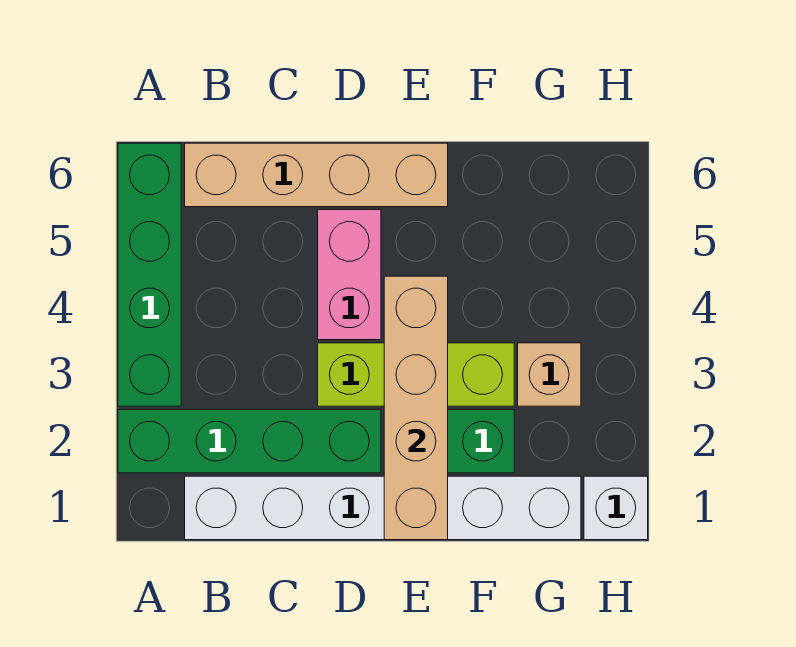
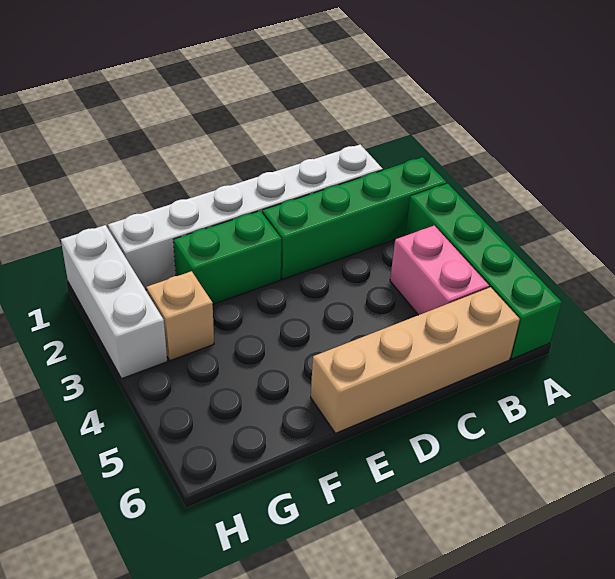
lime brick D3:F3 level 1 -> none
pink brick D4:D5 level 1 -> pink brick B4:B5 level 1
tan brick E1:E4 level 2 -> none
white brick H1 level 1 -> white brick H1:H3 level 1

